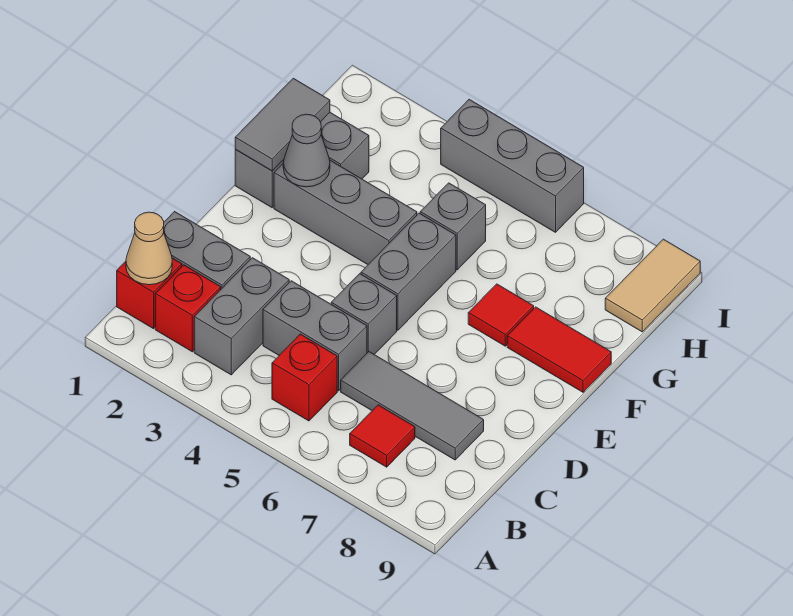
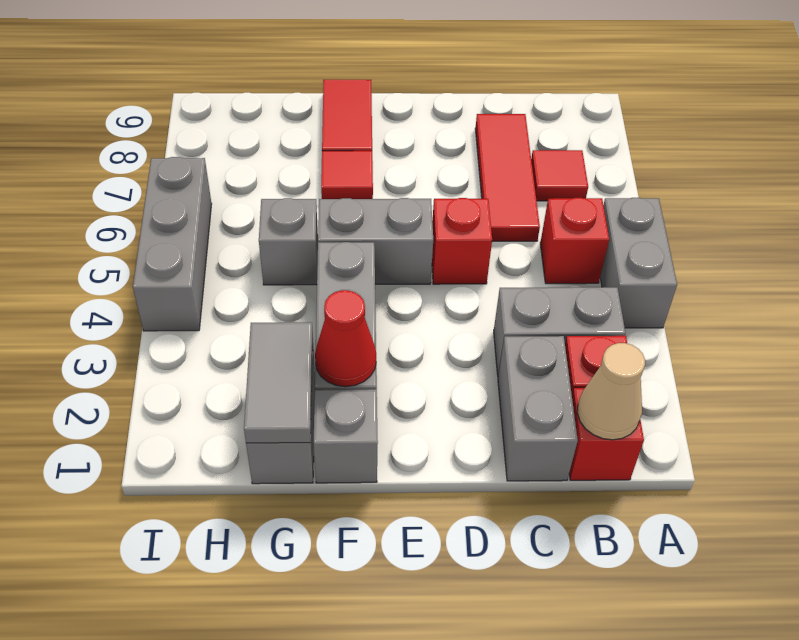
grey brick C4:C5 level 1 -> grey brick A4:A5 level 1
grey tile C6:C8 level 1 -> red tile C6:C8 level 1
grey brick D5 level 1 -> red brick D5 level 1
grey tile F1:G1 level 2 -> grey tile G1:G2 level 2
grey cone F2 level 2 -> red cone F2 level 2
tan tile H9:I9 level 1 -> none

